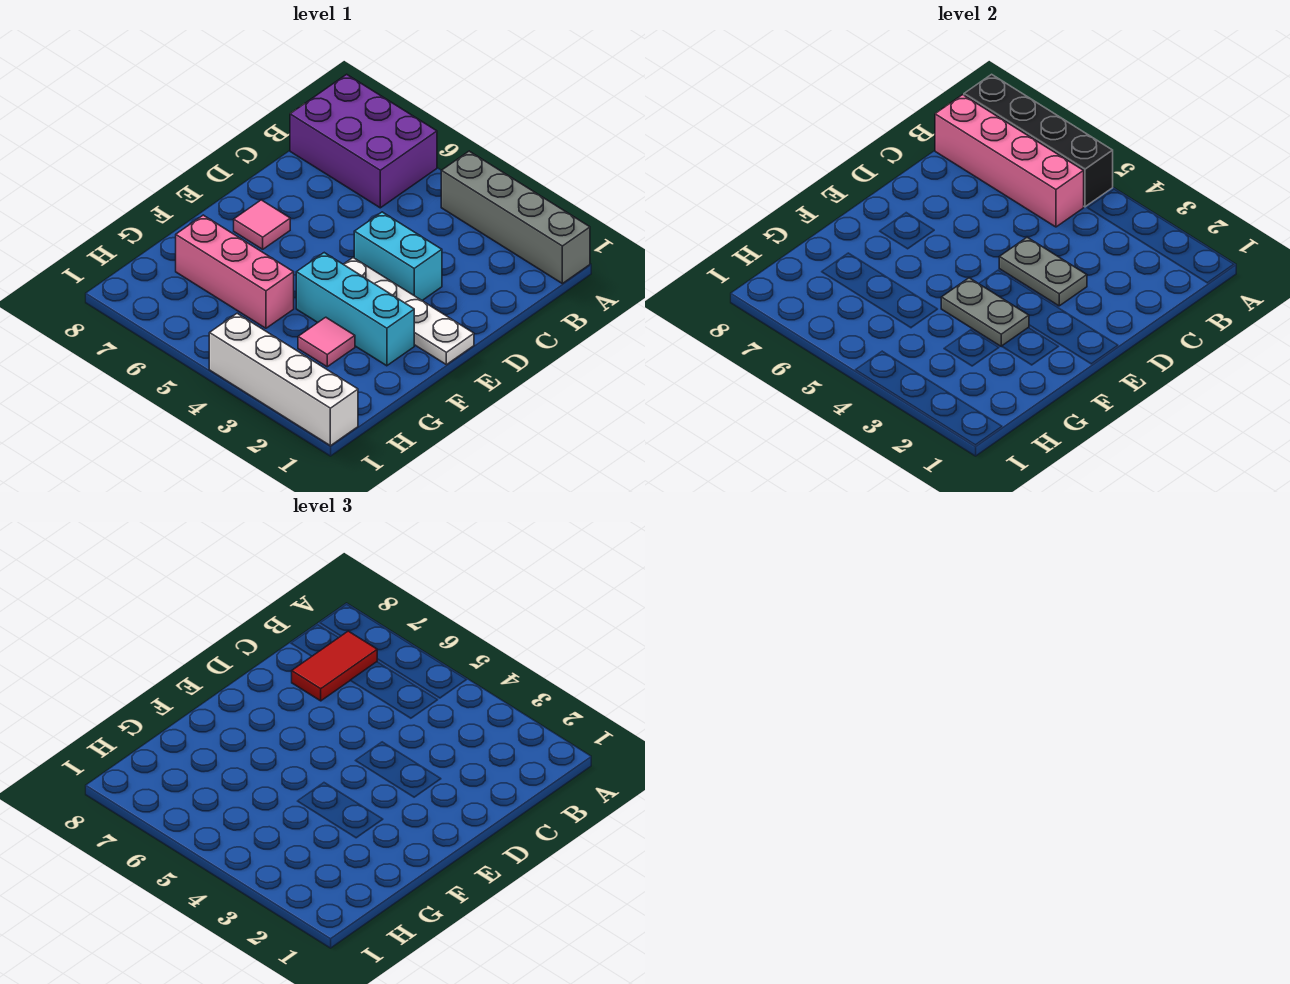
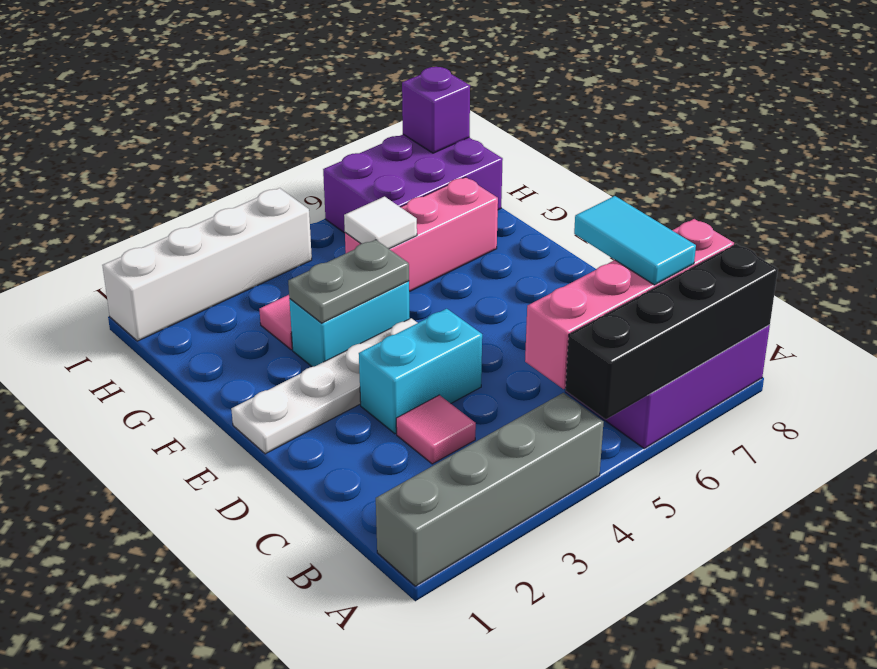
red tile B7:C7 level 3 -> cyan tile B7:C7 level 3
grey plate D3:D4 level 2 -> none
pink tile E7 level 1 -> pink tile C3 level 1
cyan brick F2:F4 level 1 -> cyan brick F3:F4 level 1
none -> white tile G5 level 2
none -> purple brick H6:I8 level 1
none -> purple brick I8 level 2

